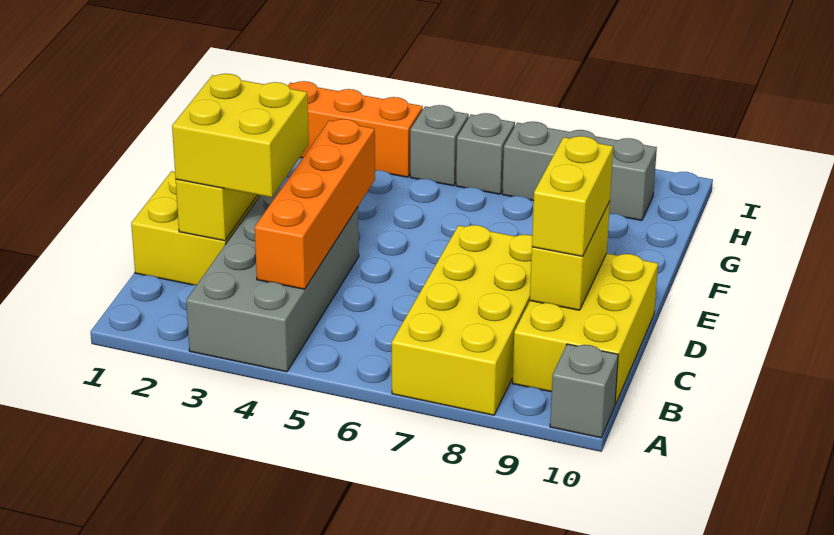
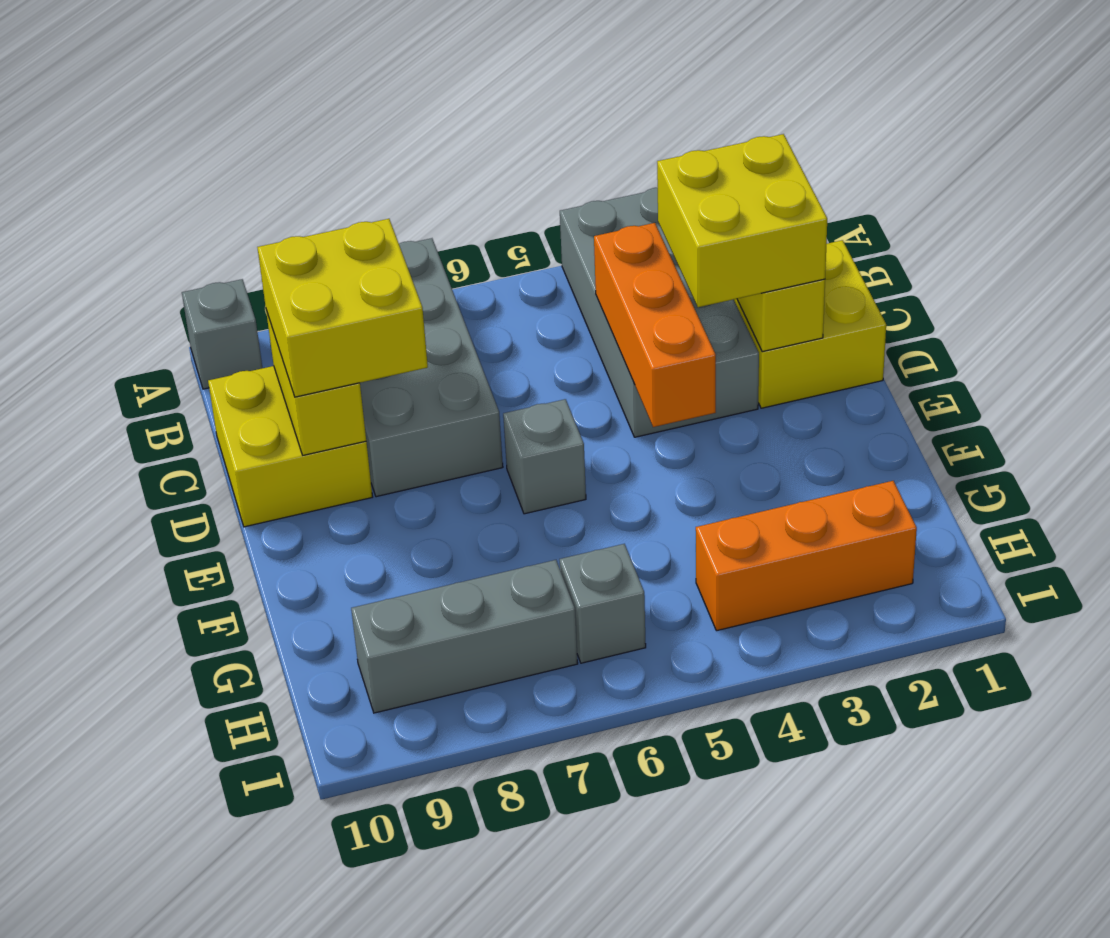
yellow brick A7:D8 level 1 -> grey brick A7:D8 level 1
orange brick B4:E4 level 2 -> orange brick C4:E4 level 2
yellow brick B9:D10 level 1 -> yellow brick C9:D10 level 1
yellow brick C9:D9 level 3 -> yellow brick C8:D9 level 3
grey brick H5 level 1 -> grey brick E6 level 1

